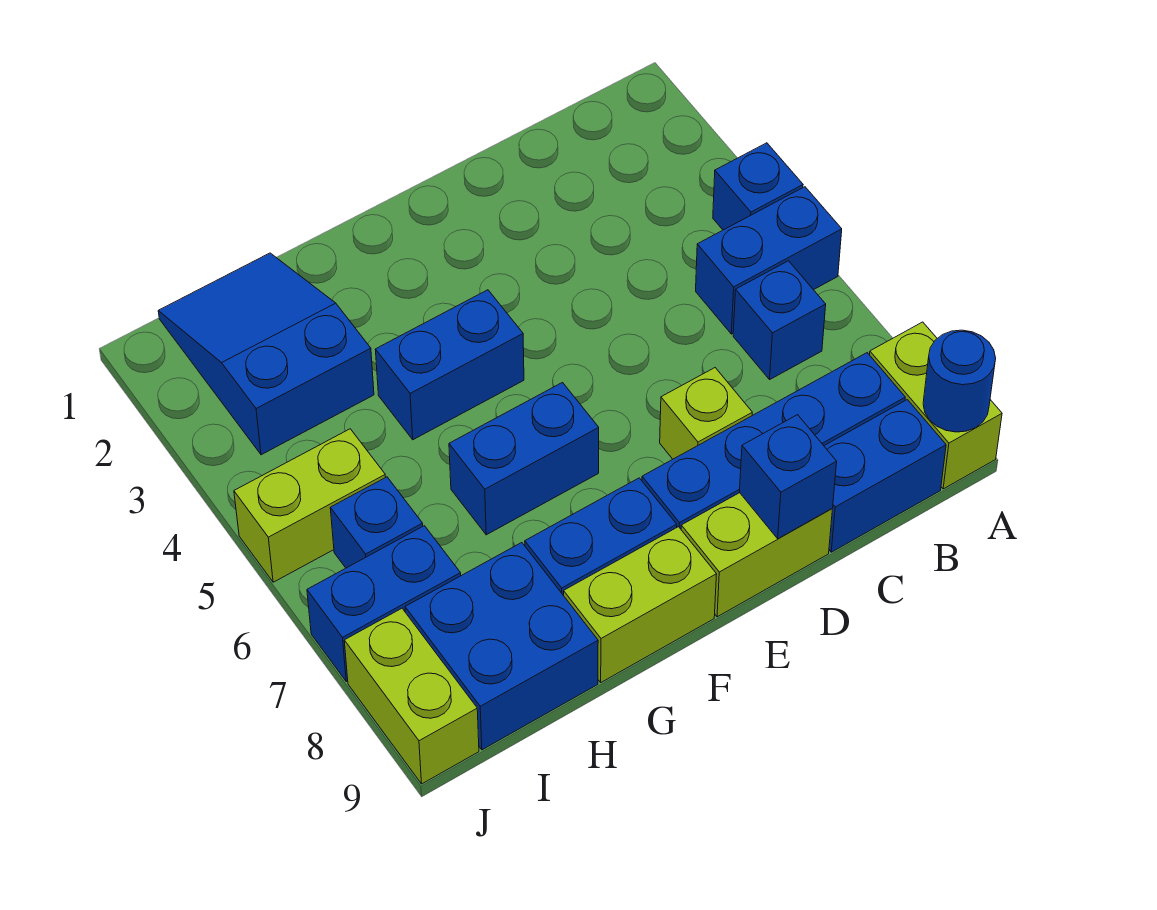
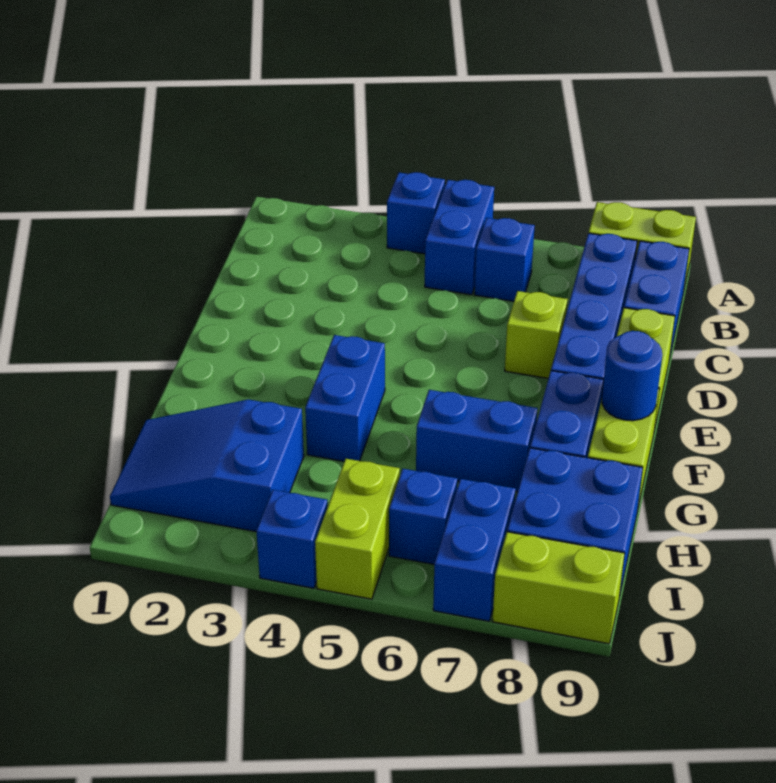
blue round brick A9 level 2 -> blue round brick F9 level 2
blue brick D9 level 2 -> blue brick J4 level 1
blue brick F6:G6 level 1 -> blue brick G6:G7 level 1

